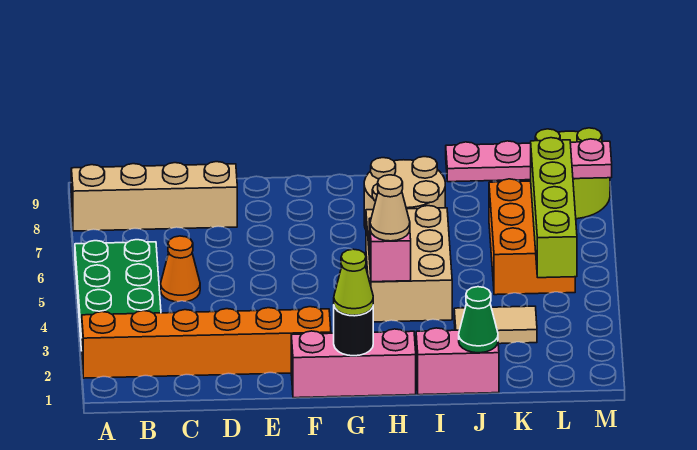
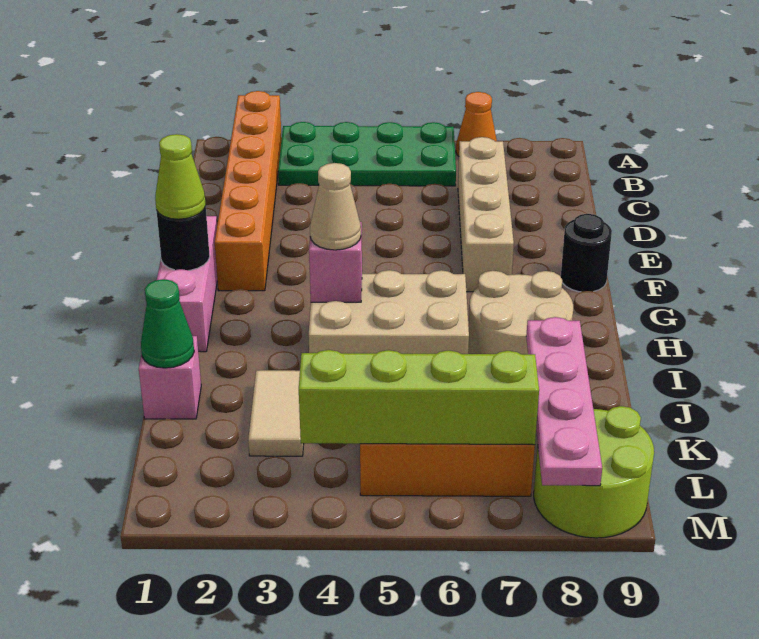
tan brick A8:D8 level 1 -> tan brick C7:F7 level 1
orange cone C5 level 1 -> orange cone A7 level 1
none -> black round brick F9 level 1
pink brick I1:J1 level 1 -> pink brick J1 level 1

